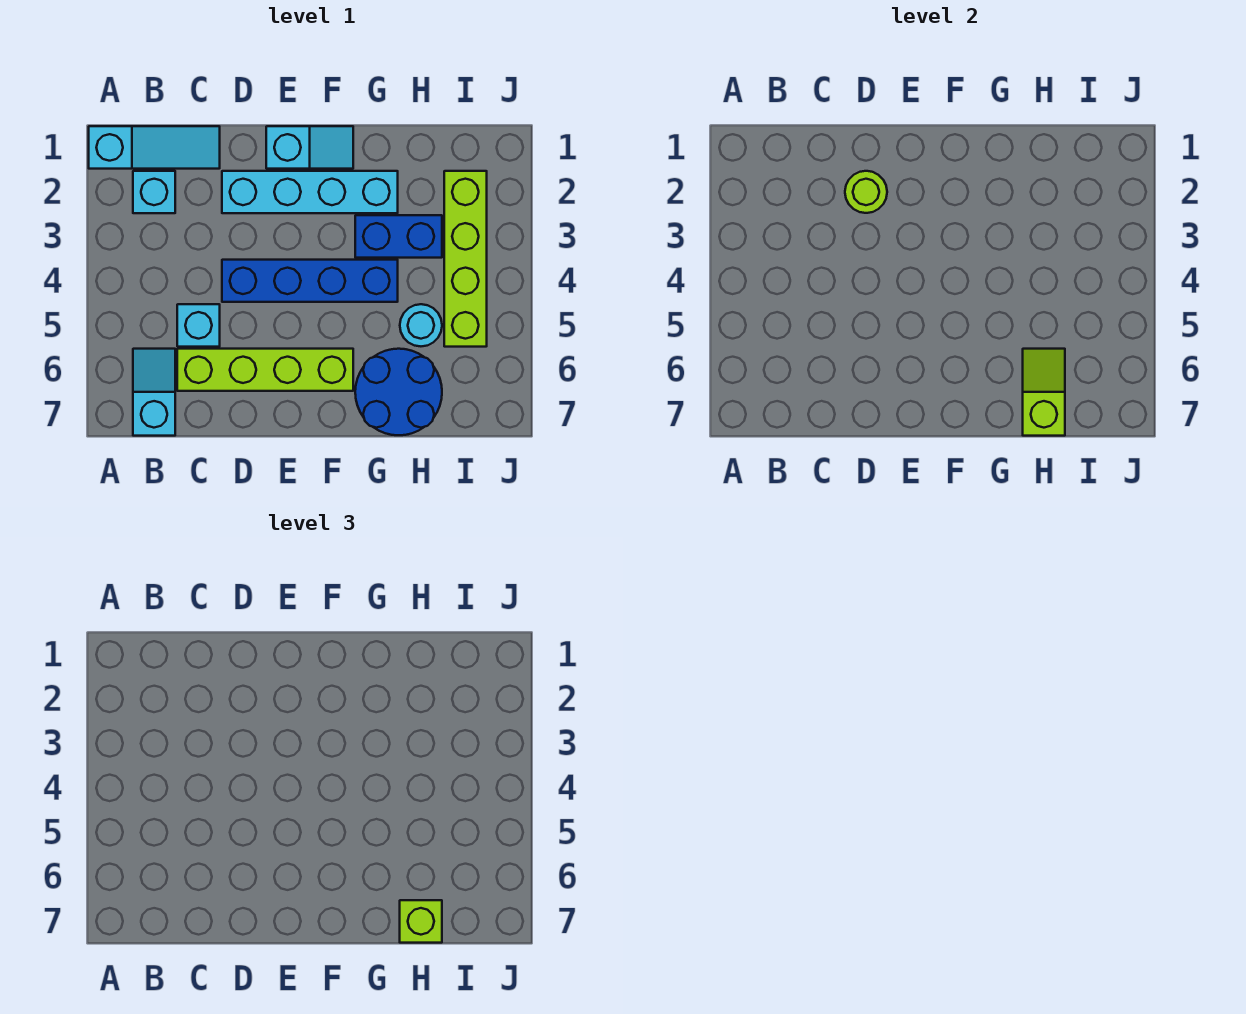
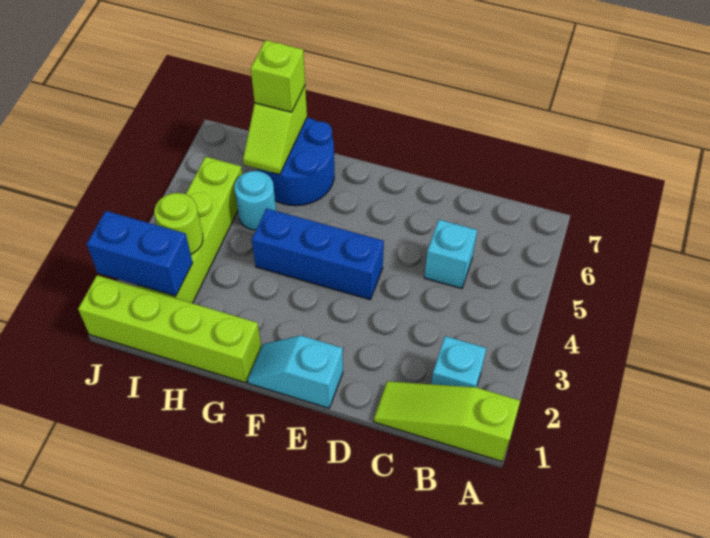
cyan slope A1:C1 level 1 top A -> lime slope A1:C1 level 1 top A
cyan slope B6:B7 level 1 top 7 -> none
lime brick C6:F6 level 1 -> lime brick G1:J1 level 1
cyan brick D2:G2 level 1 -> none
lime round brick D2 level 2 -> lime round brick I3 level 2
blue brick D4:G4 level 1 -> blue brick E4:G4 level 1
blue brick G3:H3 level 1 -> blue brick I2:J2 level 2

